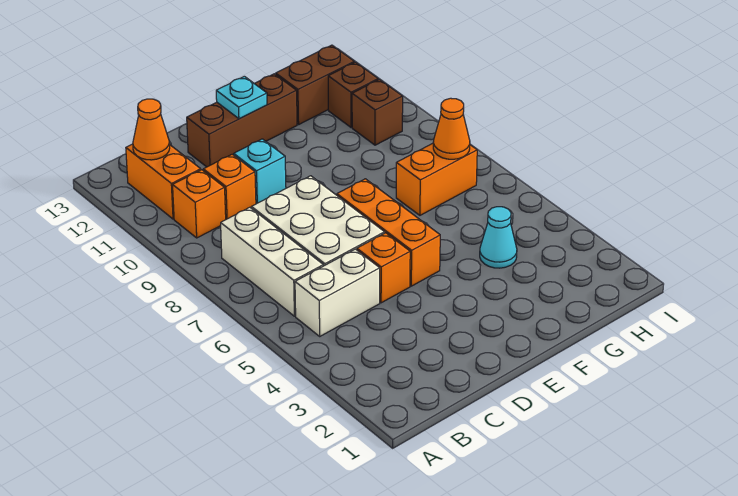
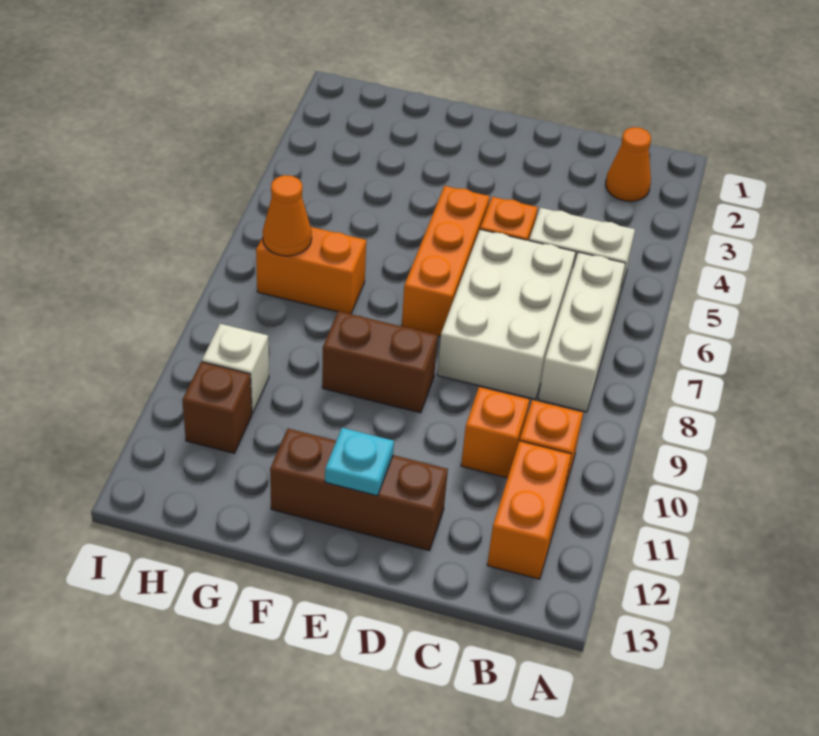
orange cone B12 level 2 -> orange cone B2 level 1
cyan brick D10 level 1 -> none
cyan cone G4 level 1 -> none
brown brick G12:H12 level 1 -> brown brick E9:F9 level 1
brown brick H10 level 1 -> white brick H10 level 1

